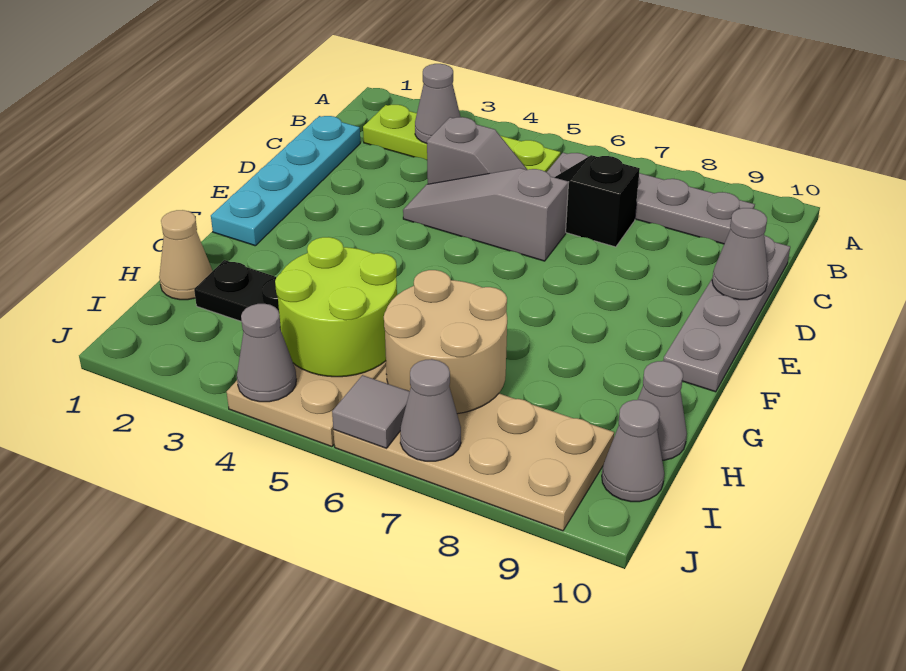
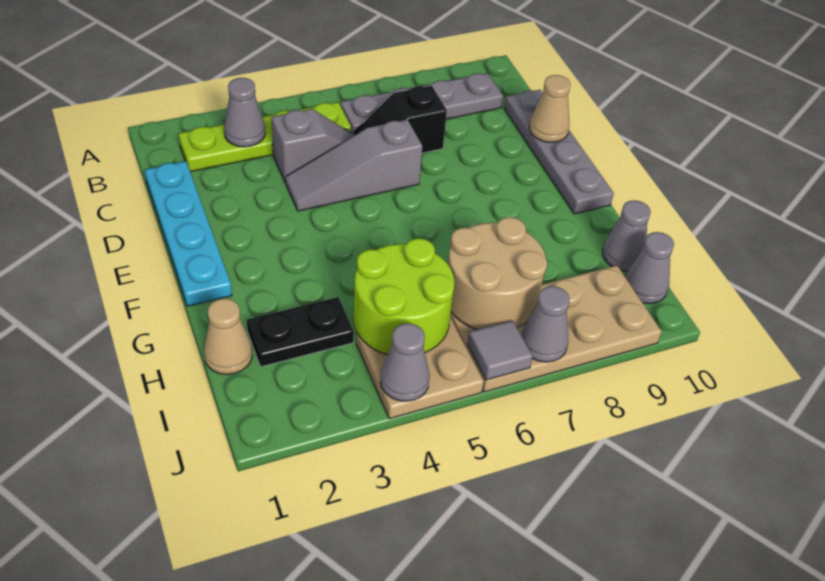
grey cone D10 level 2 -> tan cone D10 level 2

